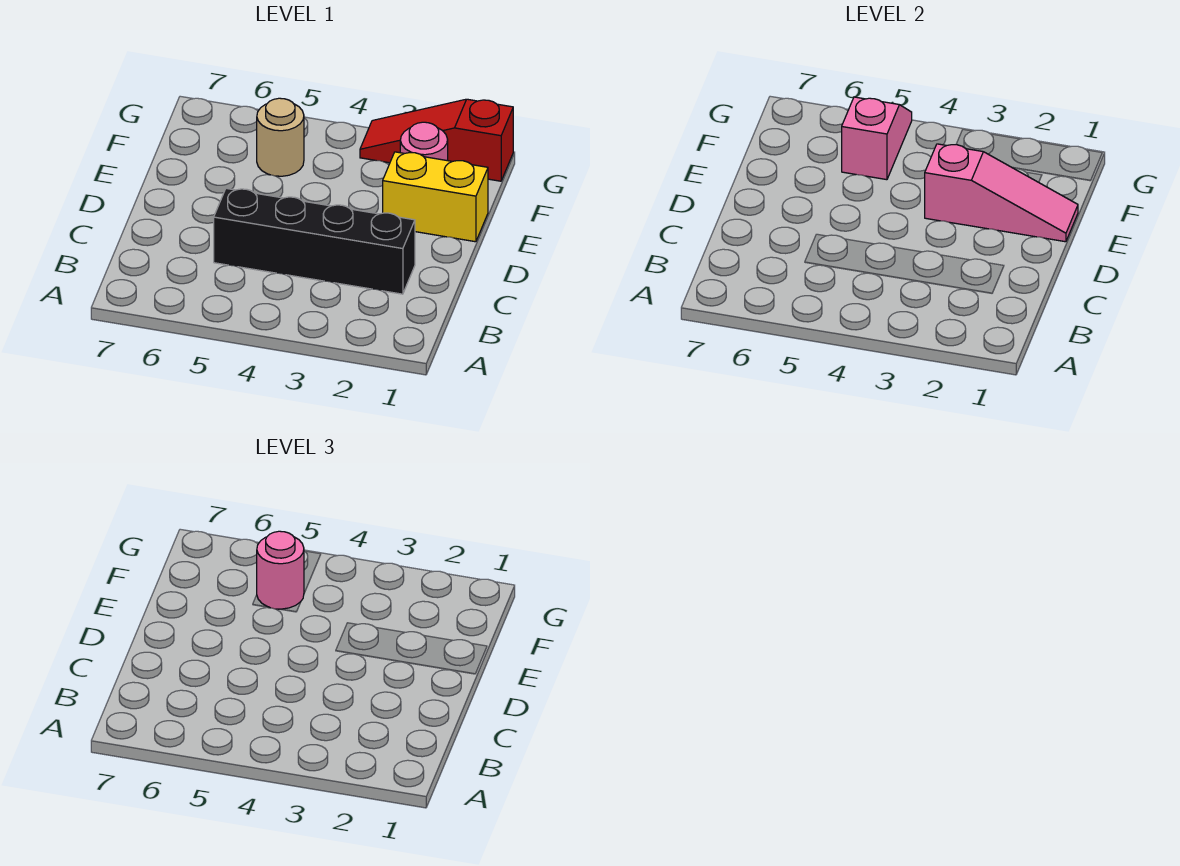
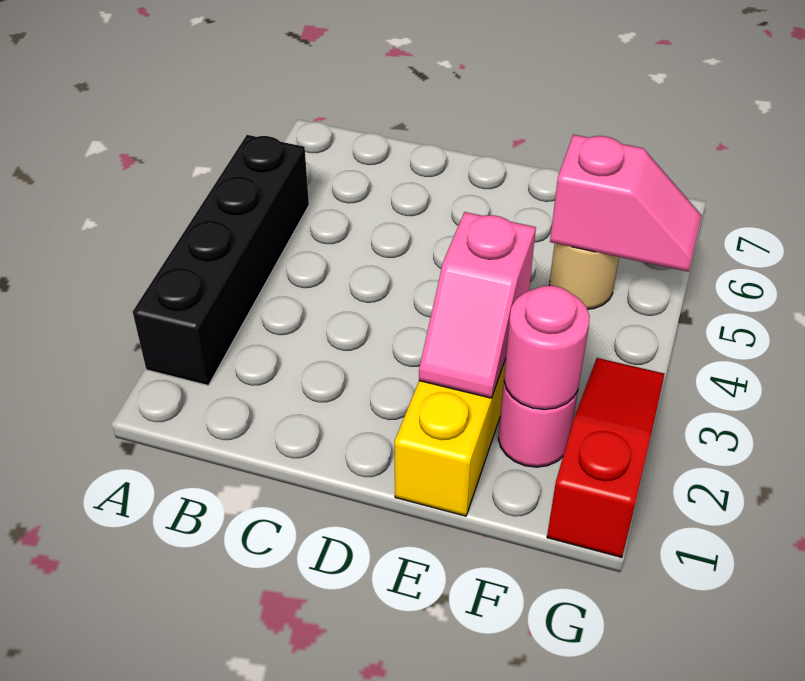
black brick C2:C5 level 1 -> black brick A2:A5 level 1
pink slope E1:E3 level 2 top 3 -> pink slope E2:E3 level 2 top 3
pink round brick F5 level 3 -> pink round brick F2 level 2

